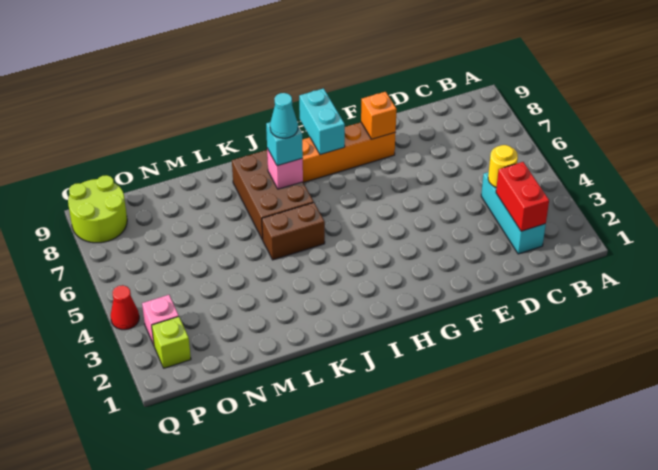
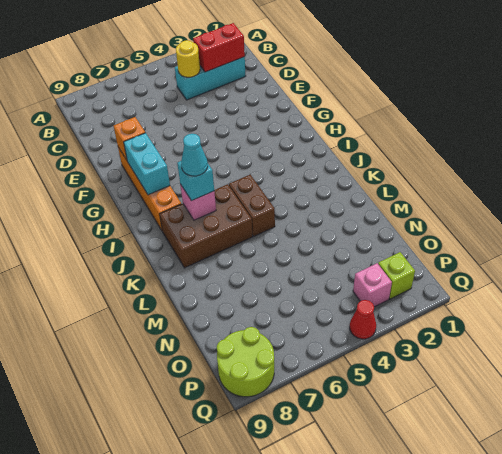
cyan brick H8:H9 level 2 -> cyan brick G8:H8 level 2

